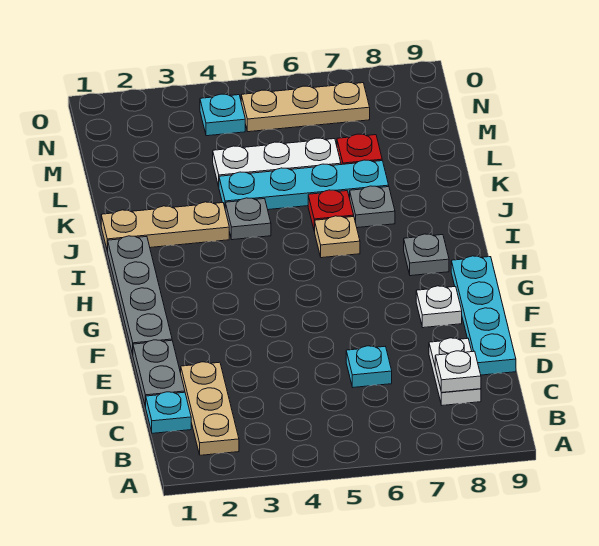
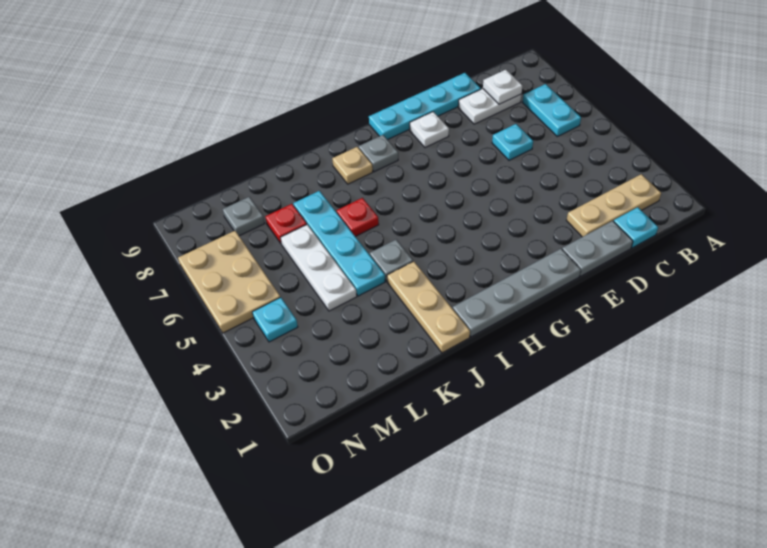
none -> cyan plate B6:B7 level 1
tan plate I6 level 1 -> tan plate I8 level 1
grey plate J7 level 1 -> grey plate M8 level 1
tan plate N5:N7 level 1 -> tan plate N5:O7 level 1

